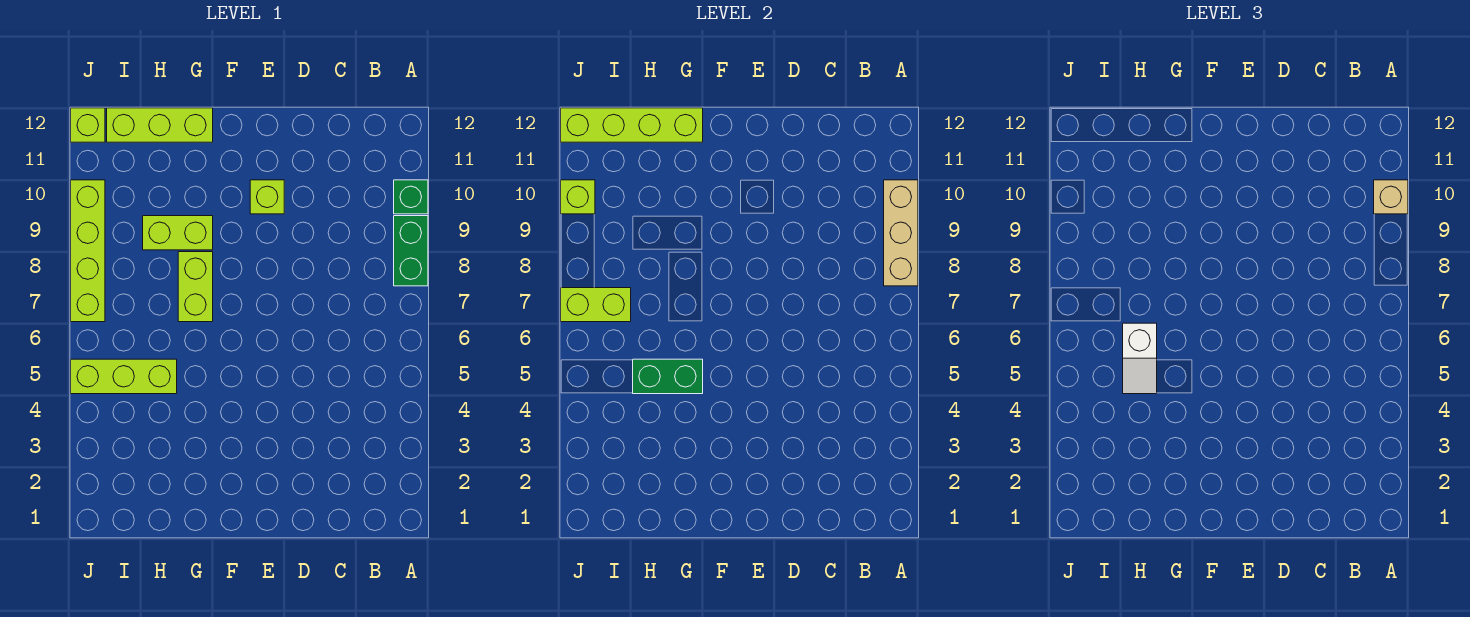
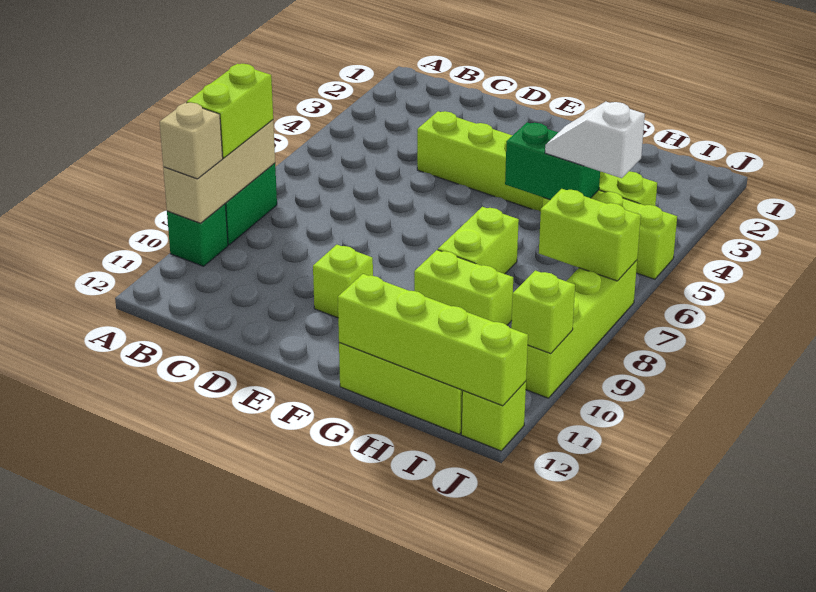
none -> lime brick A8:A9 level 3
none -> lime brick D4:I4 level 1
white slope H5:H6 level 3 top 6 -> white slope H5:I5 level 3 top I

